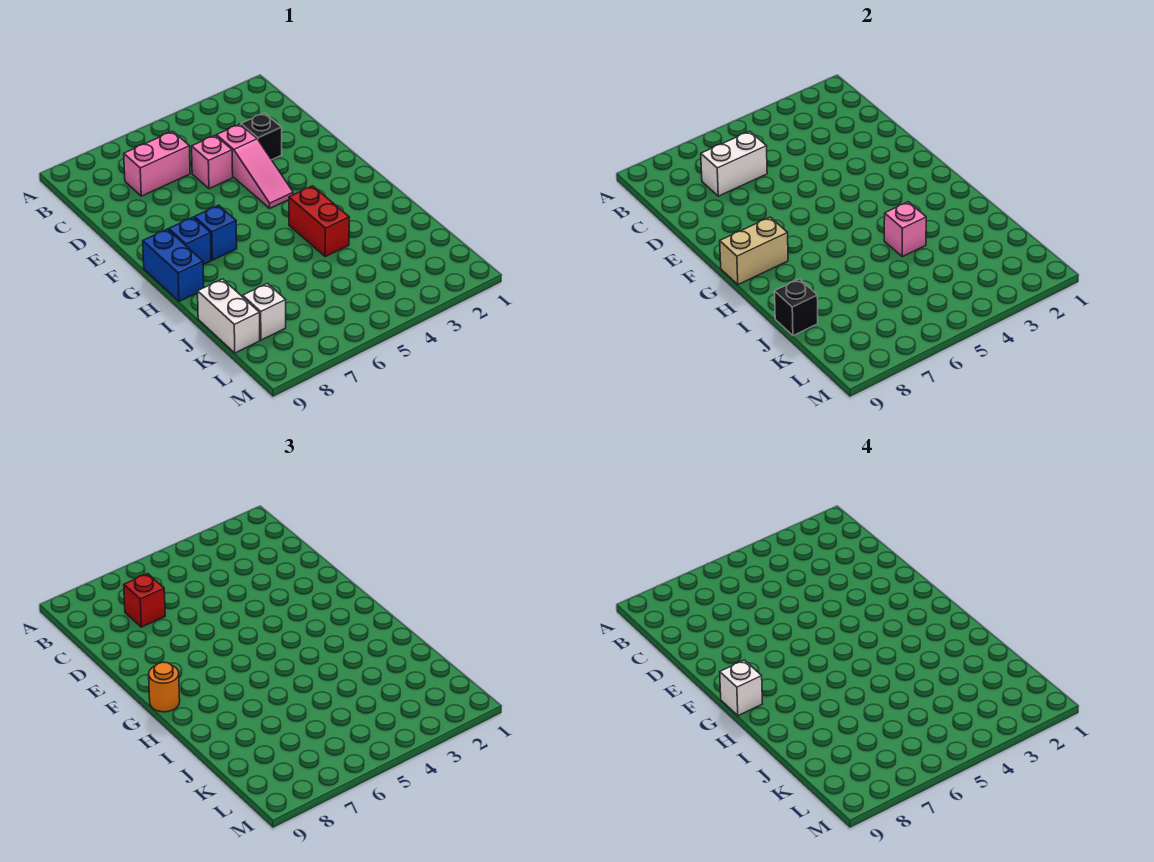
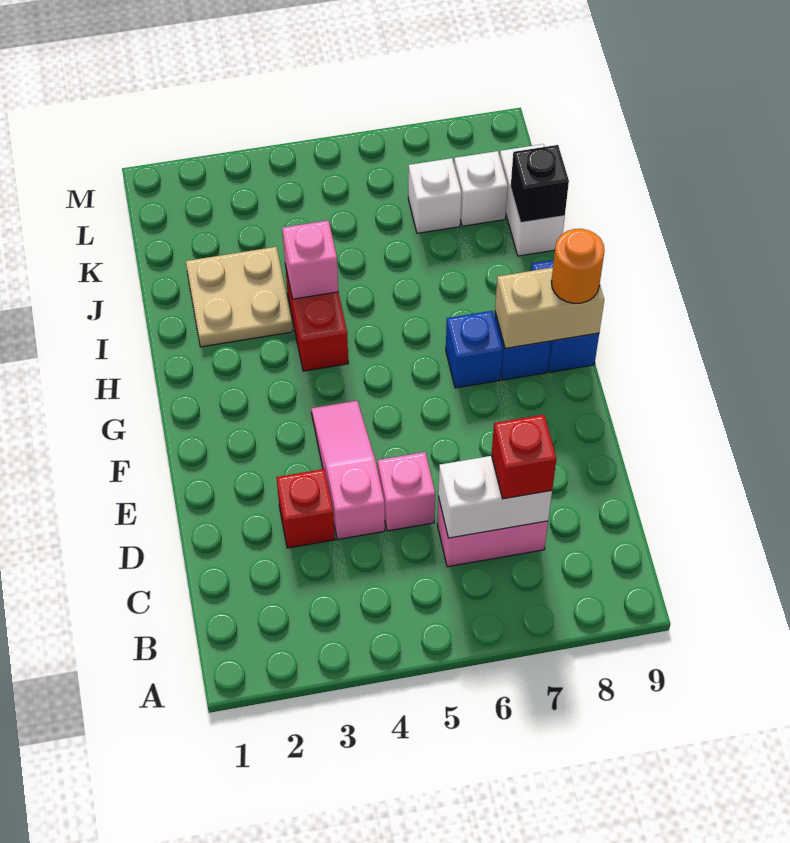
black brick D3 level 1 -> red brick D3 level 1
white brick G9 level 4 -> white brick K7 level 1
none -> tan plate I2:J3 level 1

